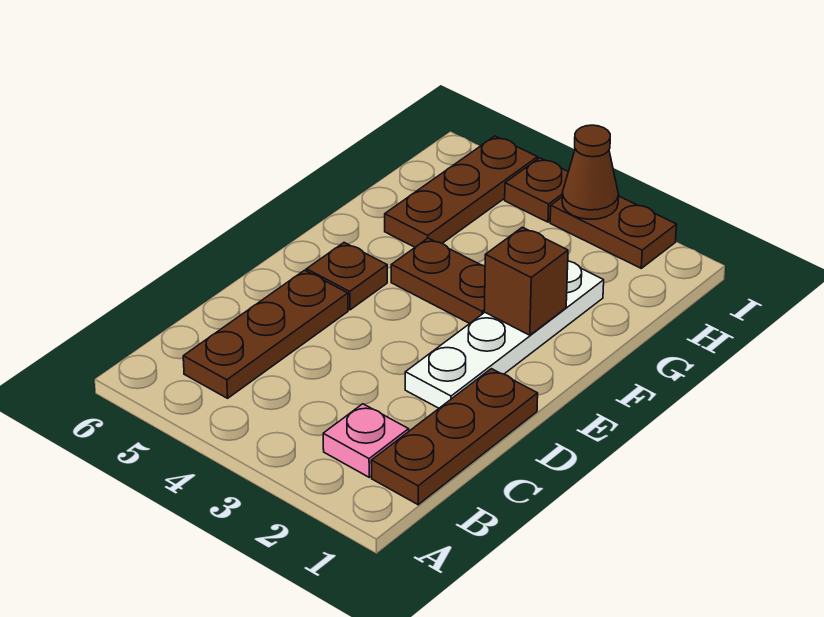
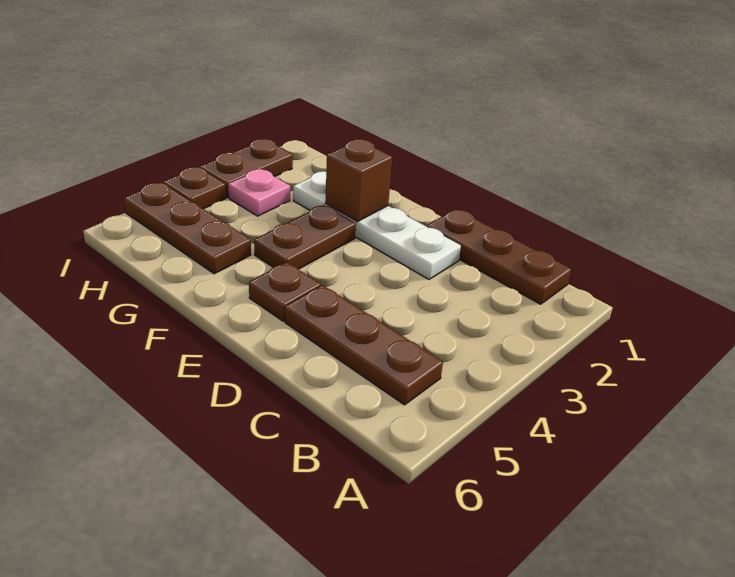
pink plate B2 level 1 -> pink plate H3 level 1
brown cone I3 level 2 -> none

